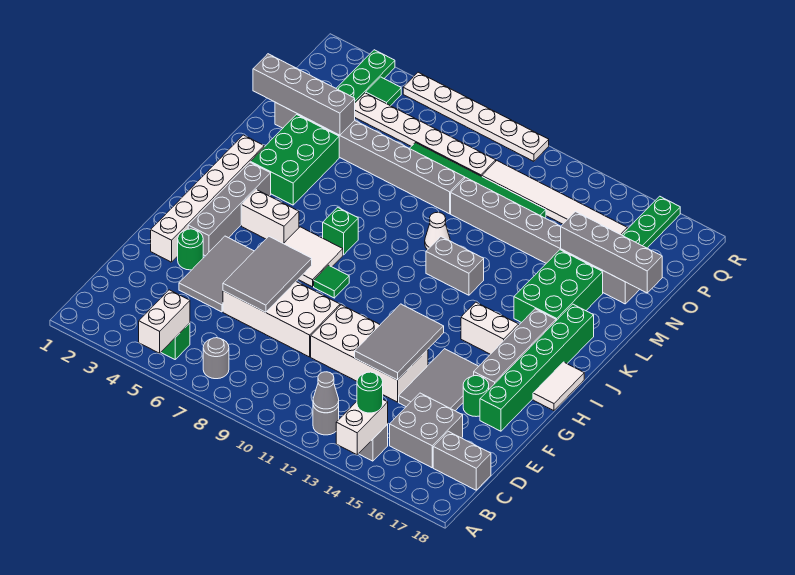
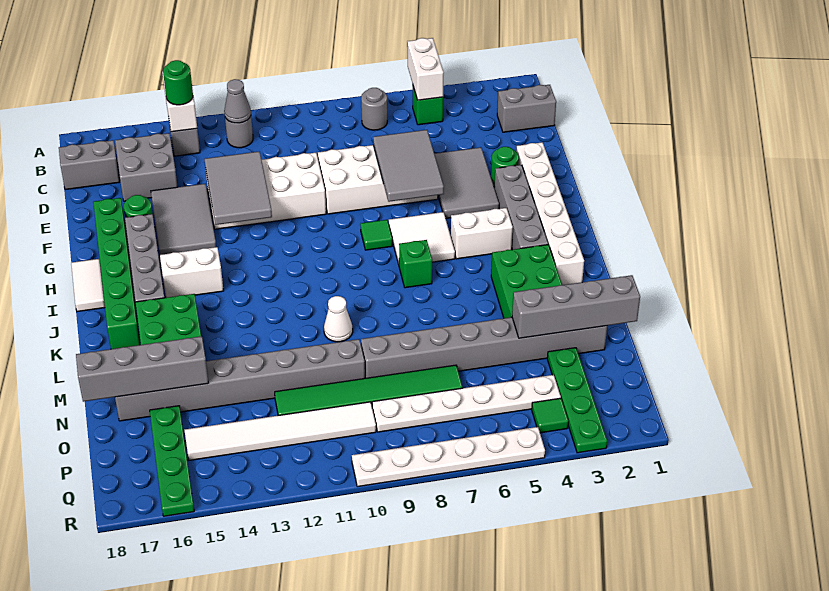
grey brick K11:K12 level 1 -> grey brick C1:C2 level 1

